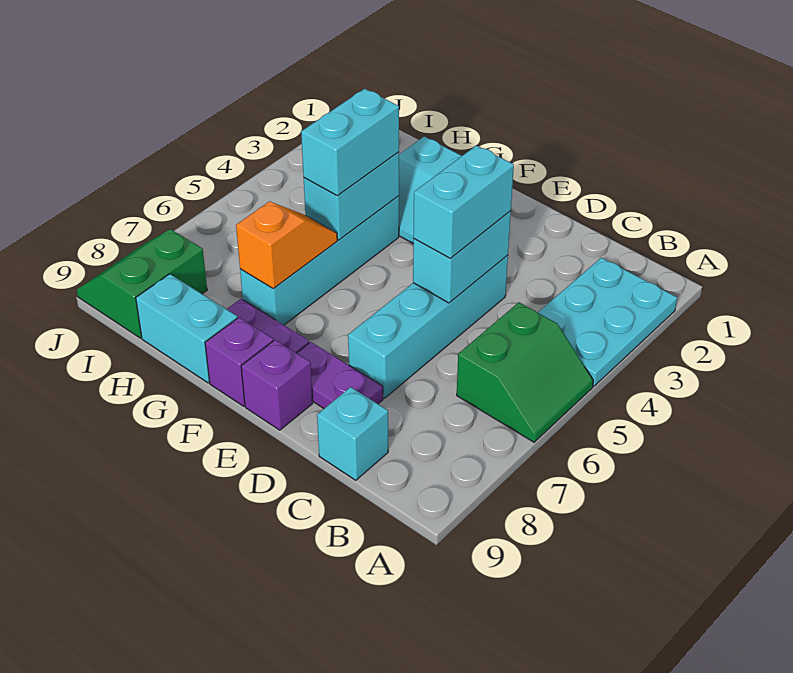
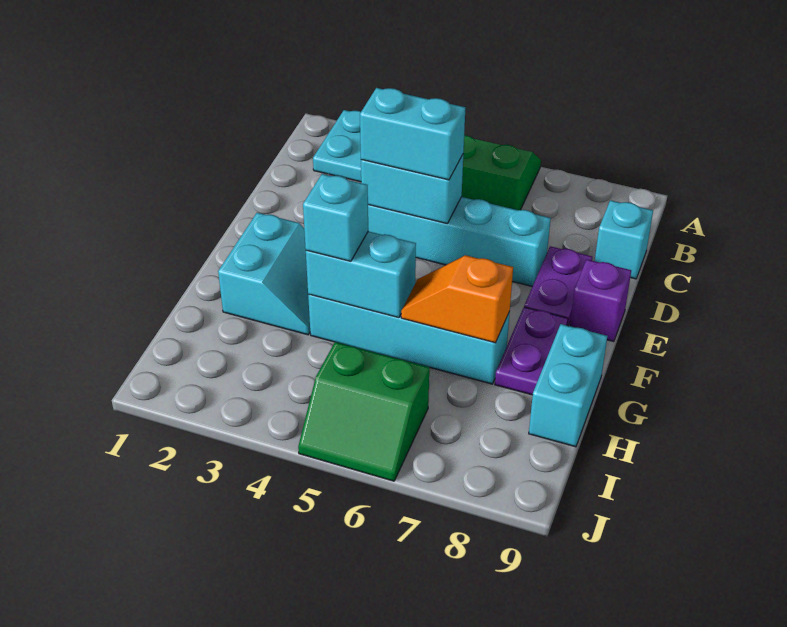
purple brick F9 level 1 -> none
cyan brick G4:G5 level 3 -> cyan brick G4 level 3
green slope I8:J9 level 1 top I -> green slope I5:J6 level 1 top I

